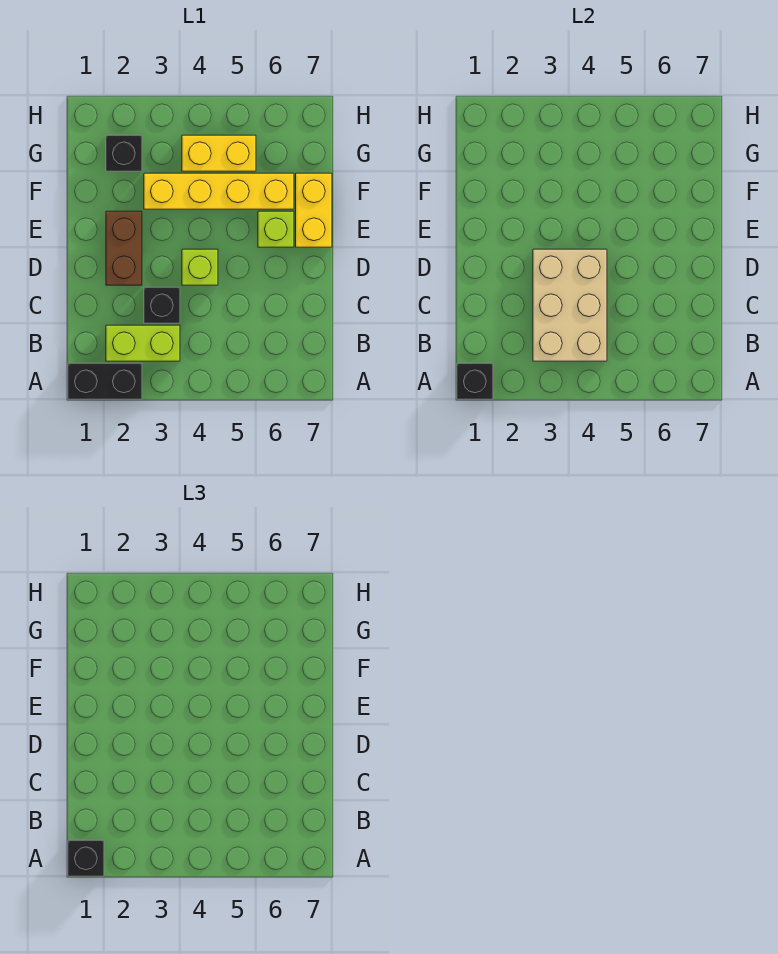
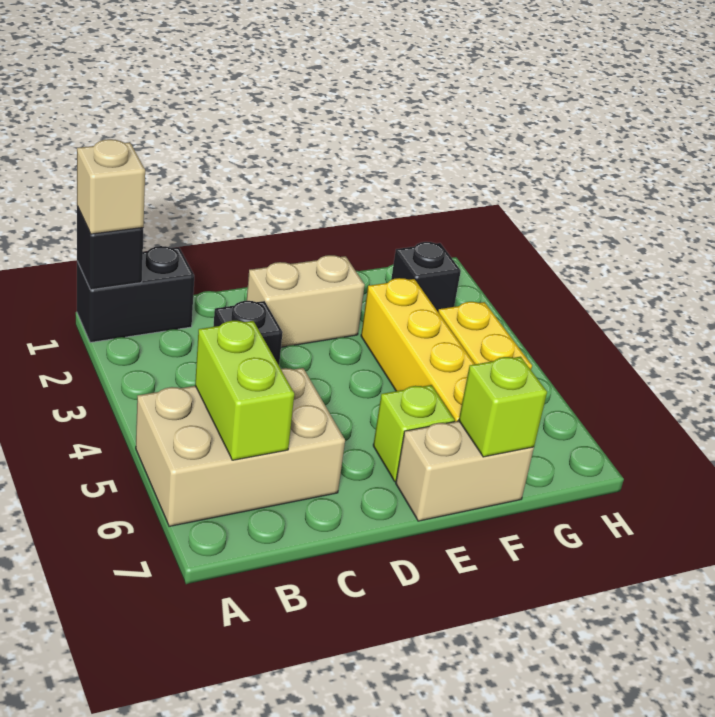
black brick A1:A2 level 1 -> black brick A1:B1 level 1
black brick A1 level 3 -> tan brick A1 level 3
lime brick B2:B3 level 1 -> lime brick B5:B6 level 2
tan brick B3:D4 level 2 -> tan brick A5:C6 level 1
brown brick D2:E2 level 1 -> tan brick D2:E2 level 1
lime brick D4 level 1 -> lime brick F7 level 2
yellow brick E7:F7 level 1 -> tan brick E7:F7 level 1

